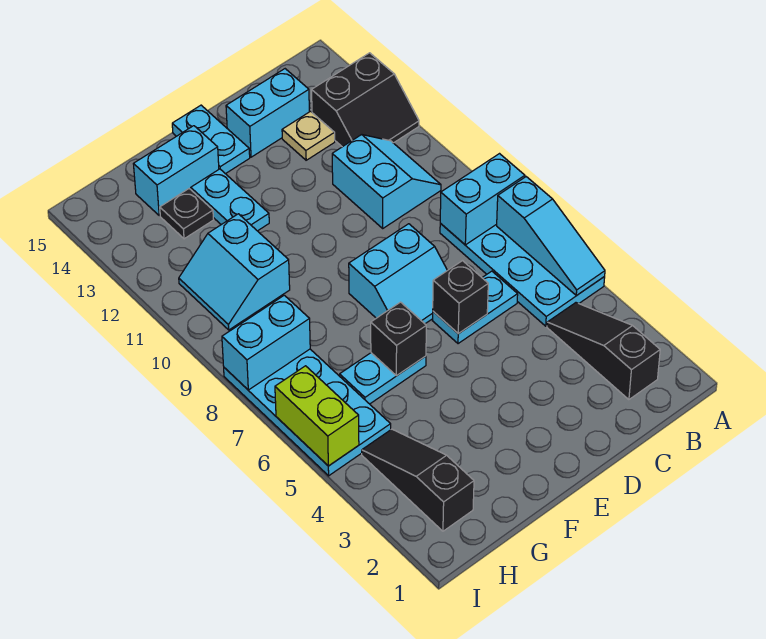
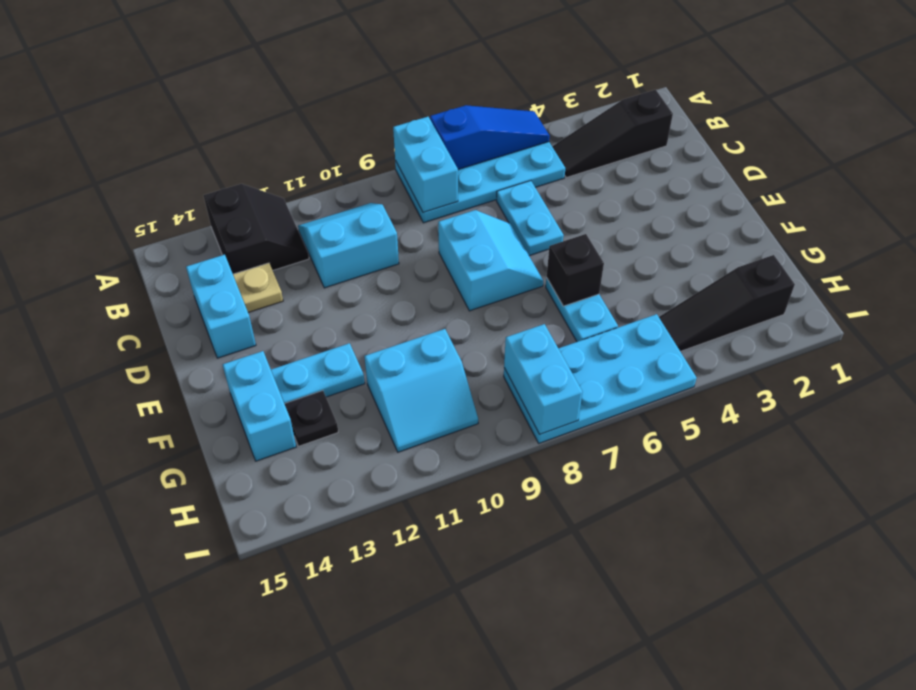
cyan slope A5:A7 level 2 top 7 -> blue slope A5:A7 level 2 top 7
black brick D6 level 2 -> none
cyan plate E14:E15 level 1 -> none
lime brick I5:I6 level 2 -> none

